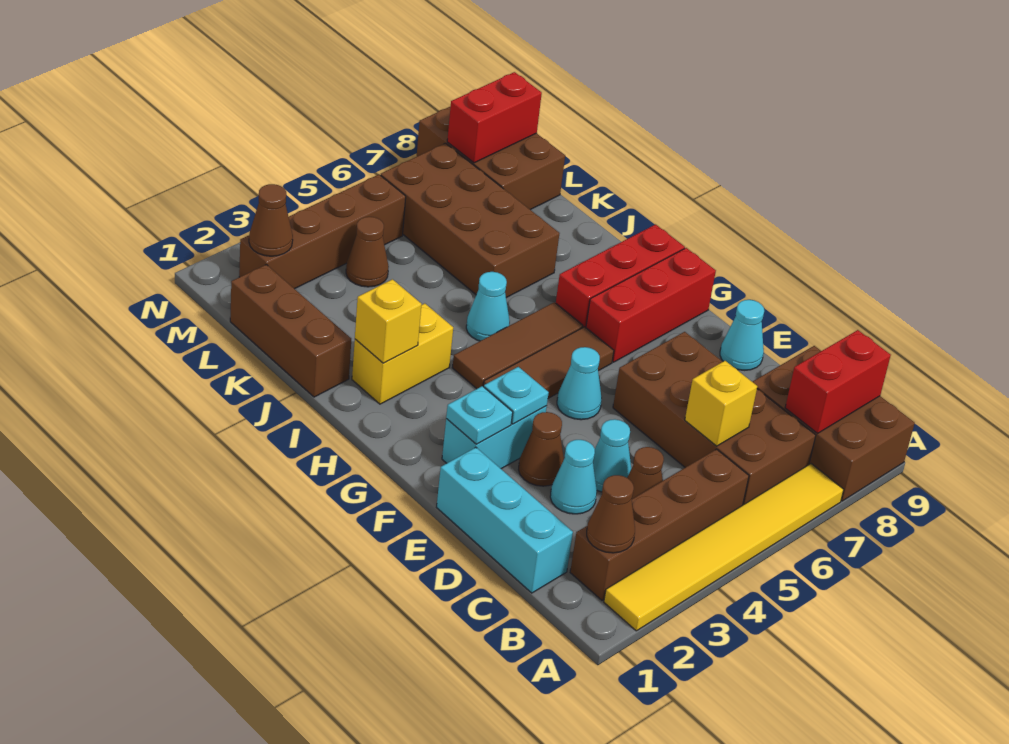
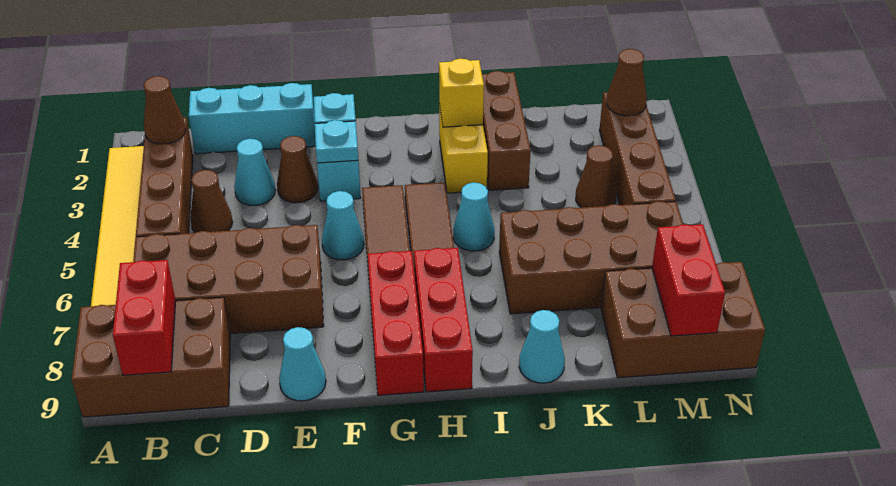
yellow brick C6 level 2 -> none
cyan cone D4 level 1 -> cyan cone J9 level 1
brown brick J1:L1 level 1 -> brown brick J1:J3 level 1

